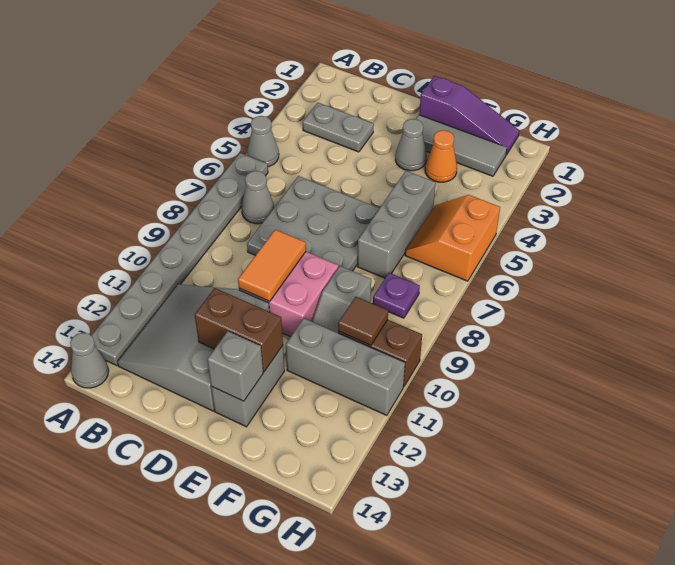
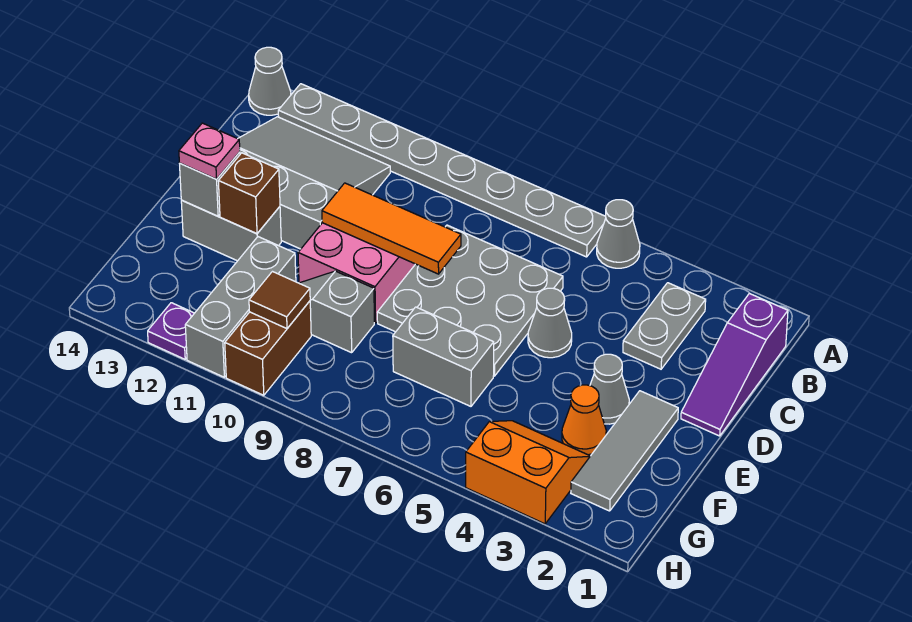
grey cone B7 level 1 -> grey cone D5 level 1
orange tile D9:D10 level 2 -> orange tile D8:D10 level 2
brown brick D12:E12 level 2 -> brown brick E12 level 2
purple slope E1:G1 level 1 top E -> purple slope B1:D1 level 1 top B
none -> pink plate E13 level 3
grey brick F5:F7 level 1 -> grey brick F6:F7 level 1
orange slope G5:H6 level 1 top H -> orange slope G3:H4 level 1 top H
purple plate G8 level 1 -> purple plate H12 level 1

